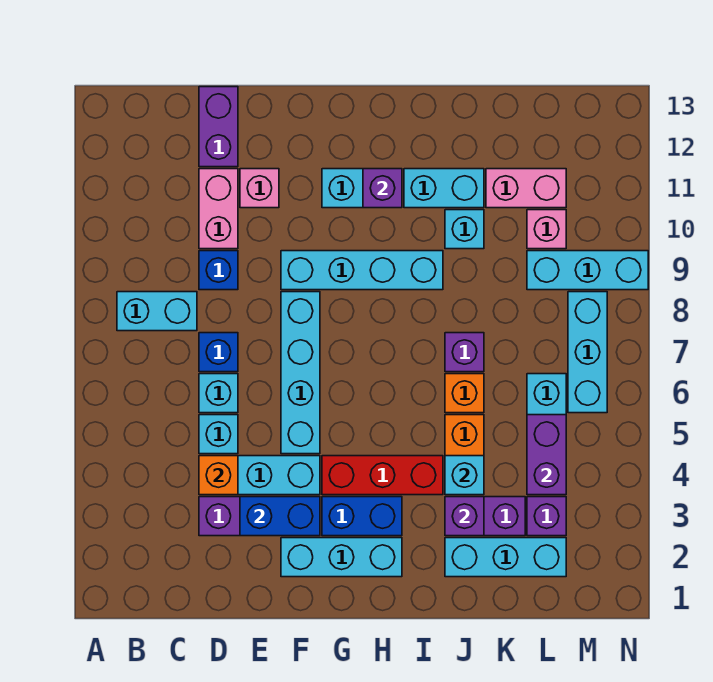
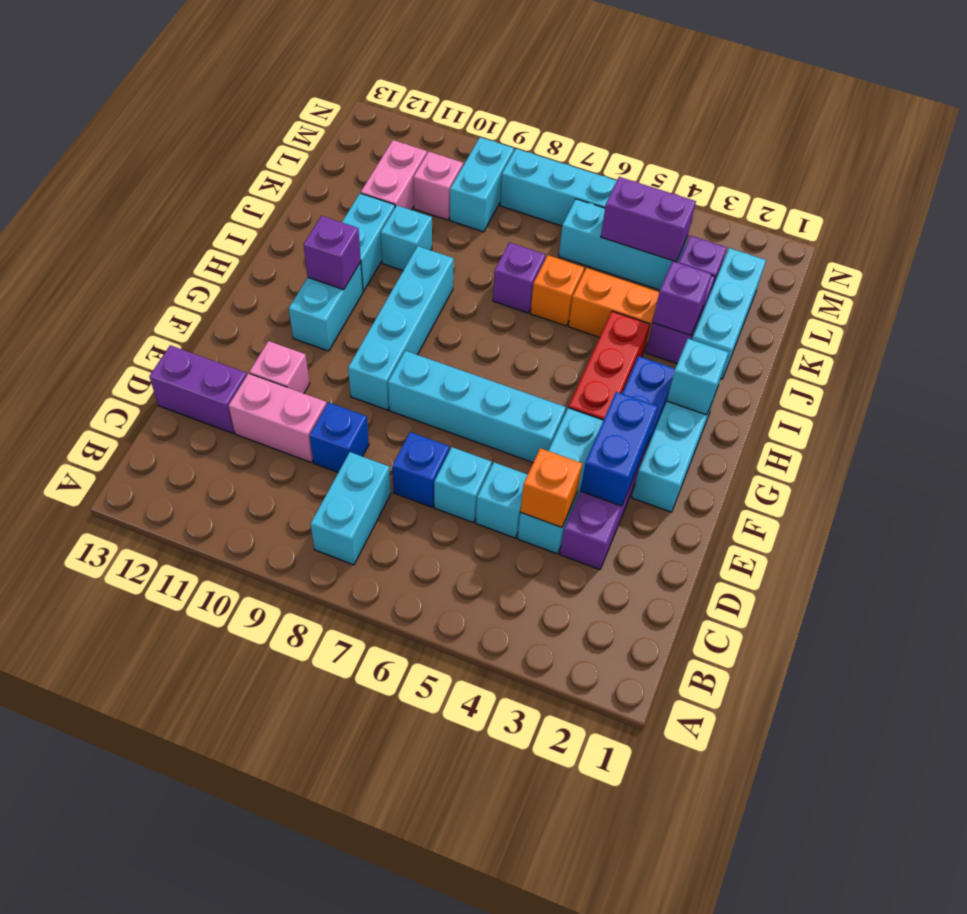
cyan brick J4 level 2 -> cyan brick H2 level 2
cyan brick L9:N9 level 1 -> cyan brick L9:M9 level 1

